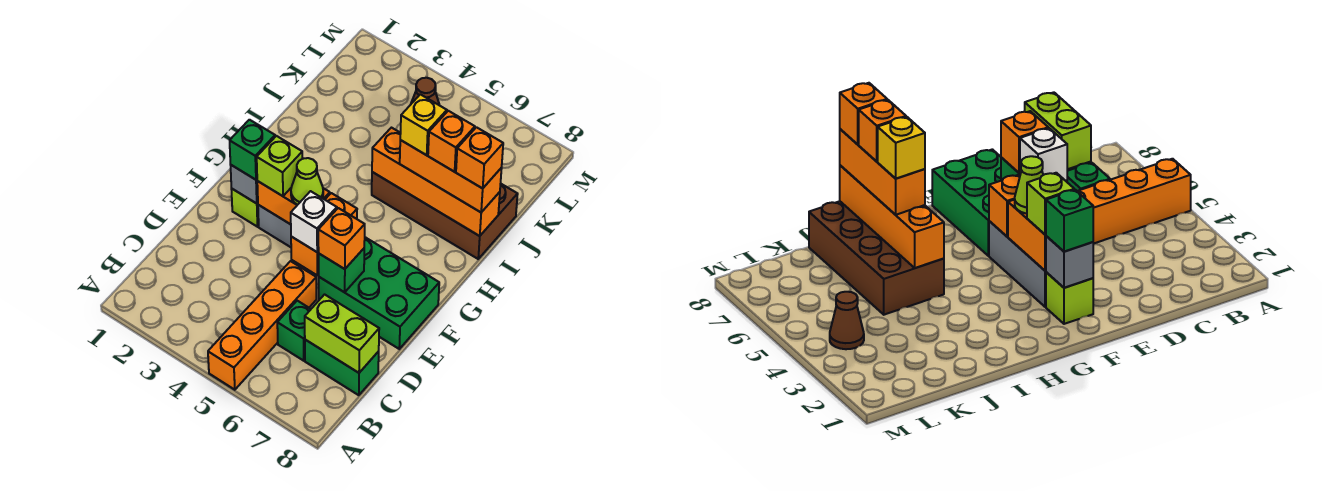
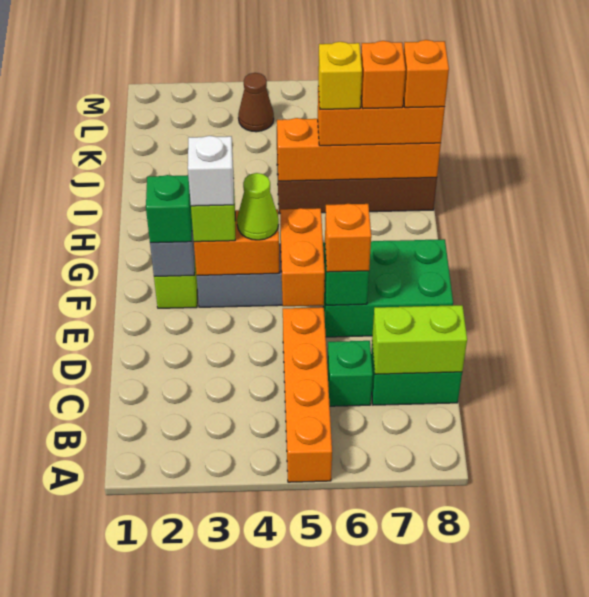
white brick E5 level 3 -> white brick F3 level 4

